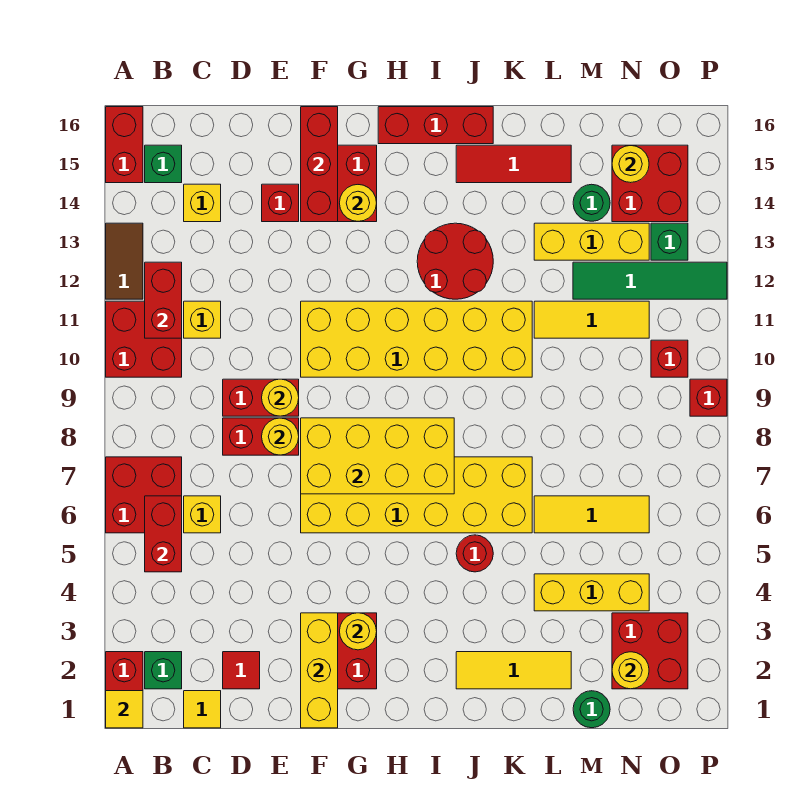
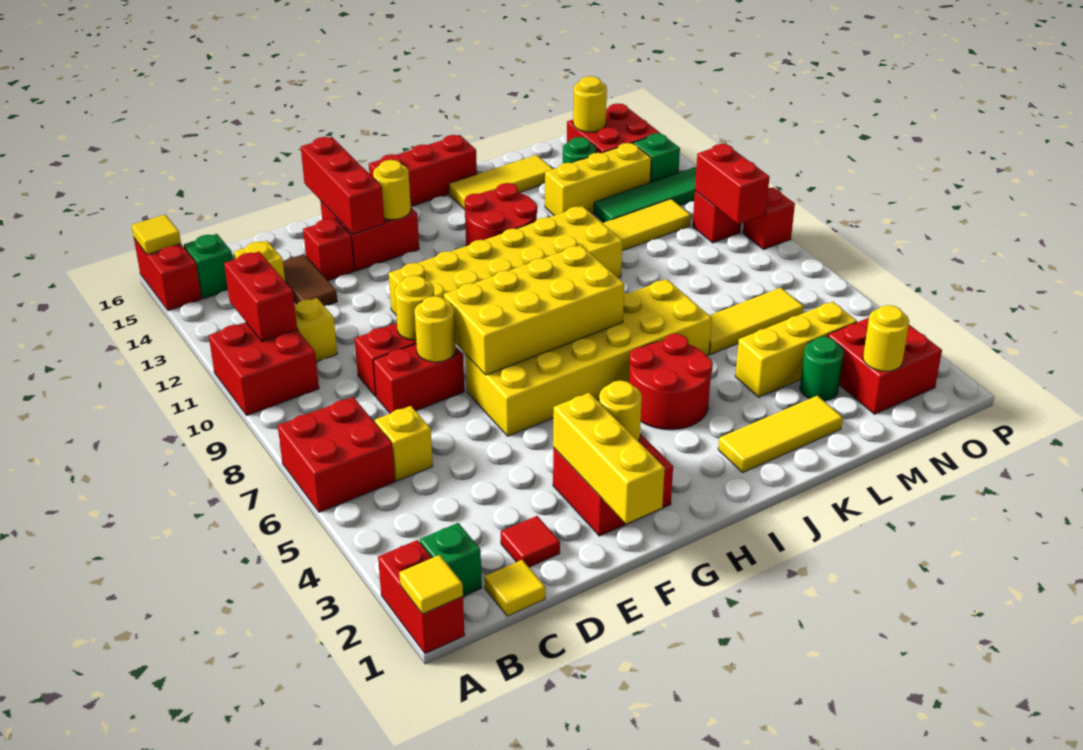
brown tile A12:A13 level 1 -> brown tile D13:D14 level 1
none -> yellow tile A16 level 2
red brick B5:B6 level 2 -> red brick O9:O10 level 2
red round brick J5 level 1 -> red round brick I4:J5 level 1
red tile J15:L15 level 1 -> yellow tile J15:L15 level 1
green round brick M1 level 1 -> green round brick M3 level 1

